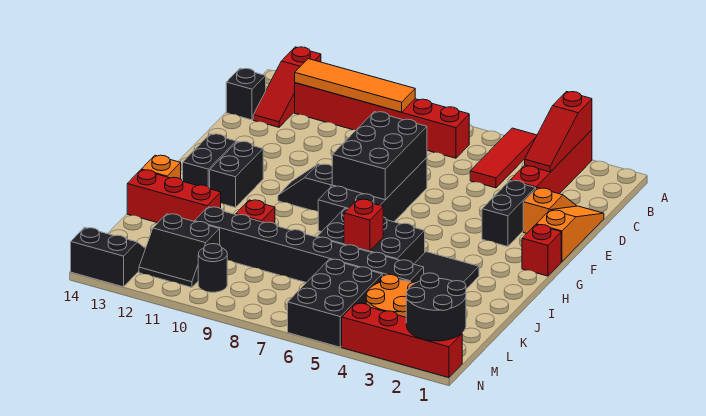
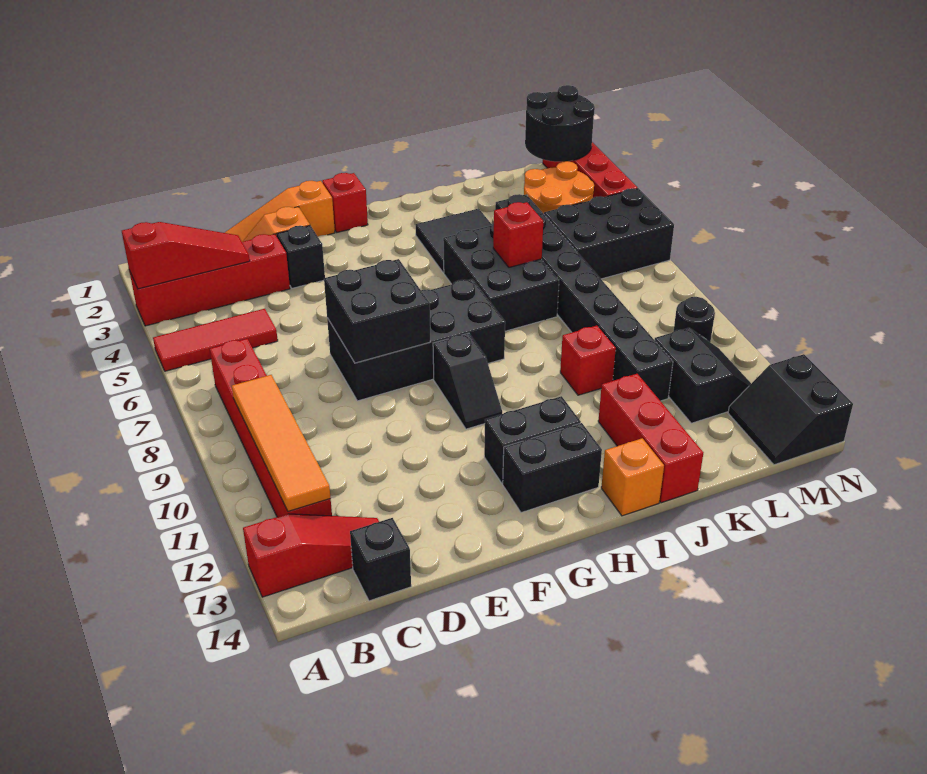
black brick E3:F3 level 1 -> black brick E3 level 1
black brick E7:G8 level 2 -> black brick E7:F8 level 2

